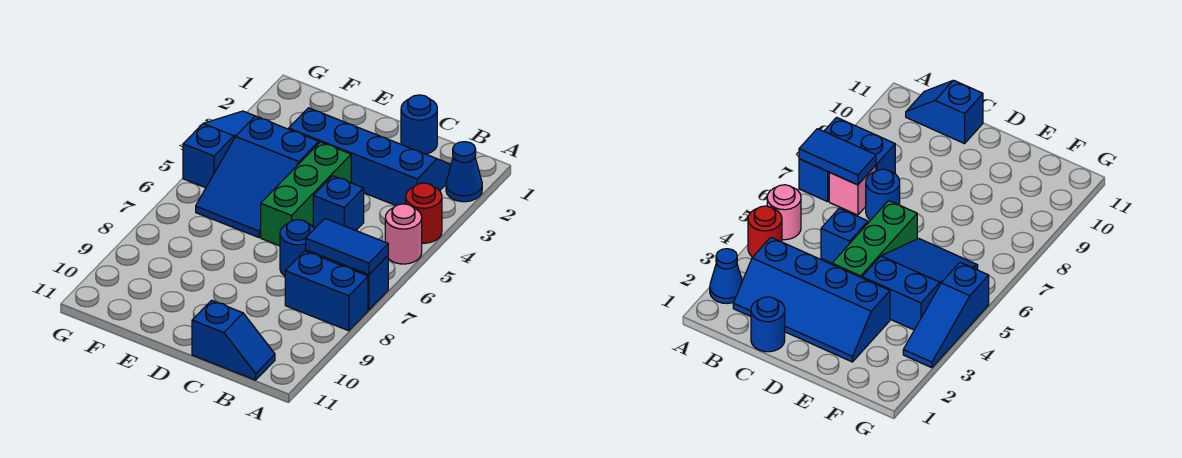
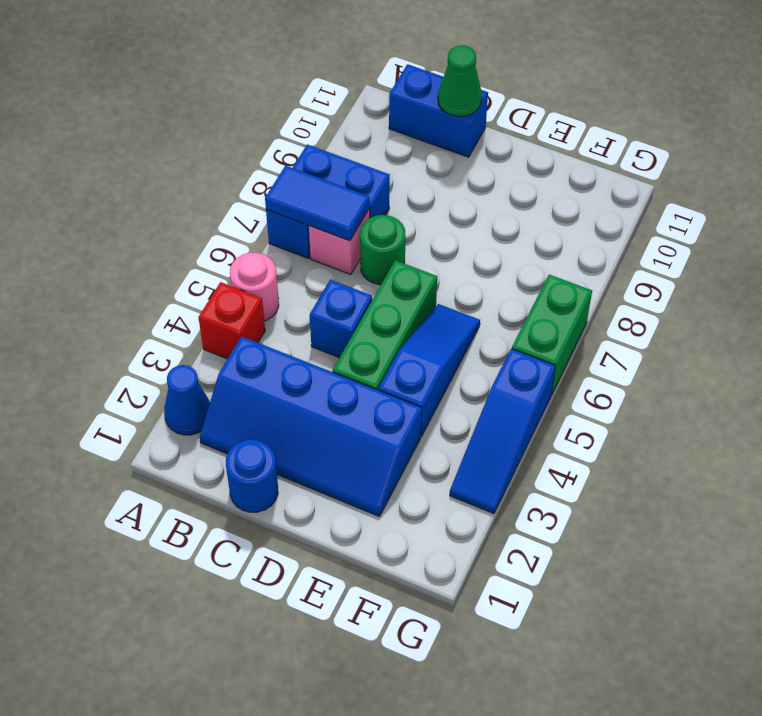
red round brick A4 level 1 -> red brick A4 level 1
blue slope B11:C11 level 1 top C -> blue brick B11:C11 level 1
blue round brick C7 level 1 -> green round brick C7 level 1
none -> green cone C11 level 2
blue slope E4:F6 level 1 top 4 -> blue slope E4:E6 level 1 top 4
none -> green brick G6:G7 level 1

